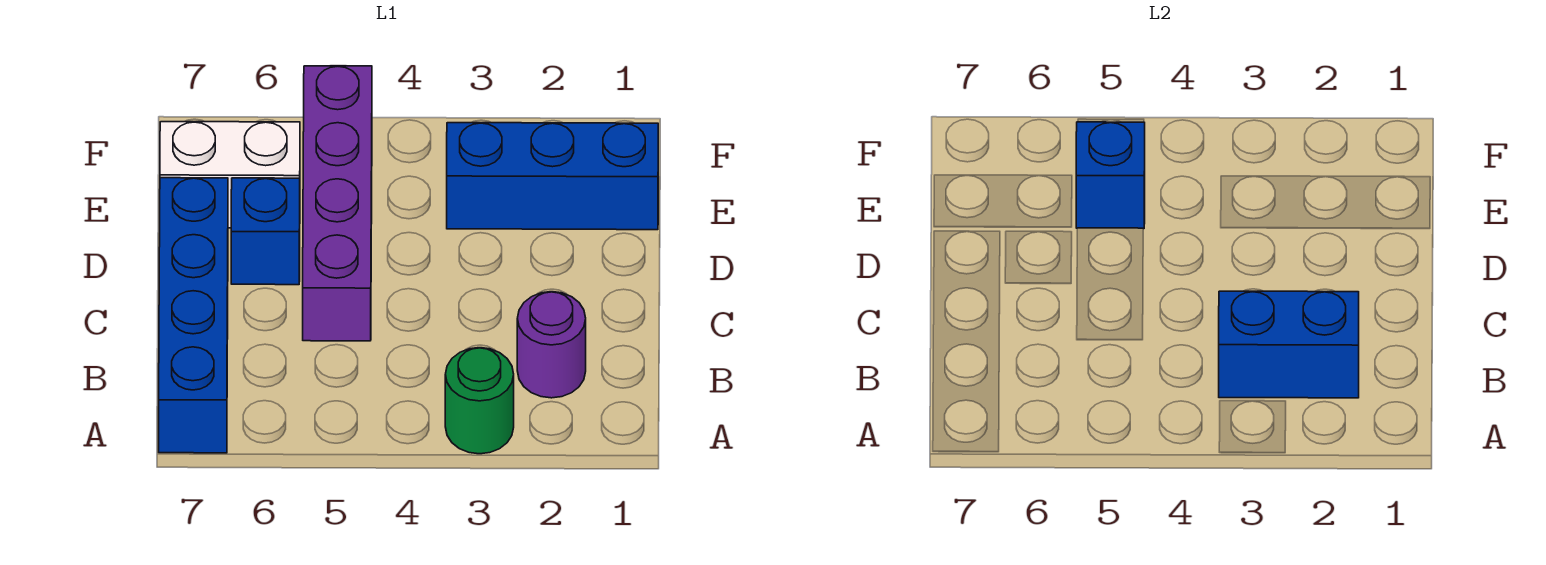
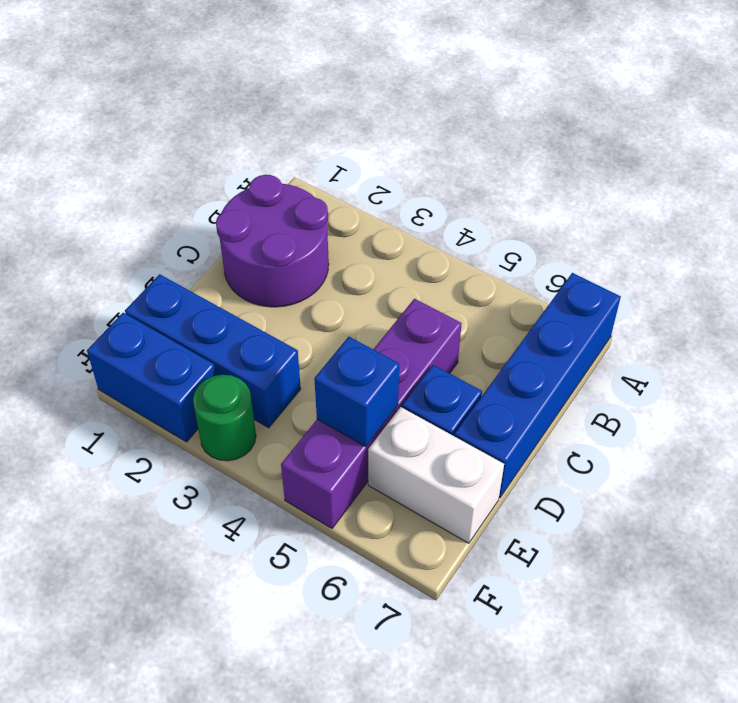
green round brick A3 level 1 -> green round brick F3 level 1
purple round brick B2 level 1 -> purple round brick B1:C2 level 1
blue brick B2:B3 level 2 -> blue brick F1:F2 level 1

